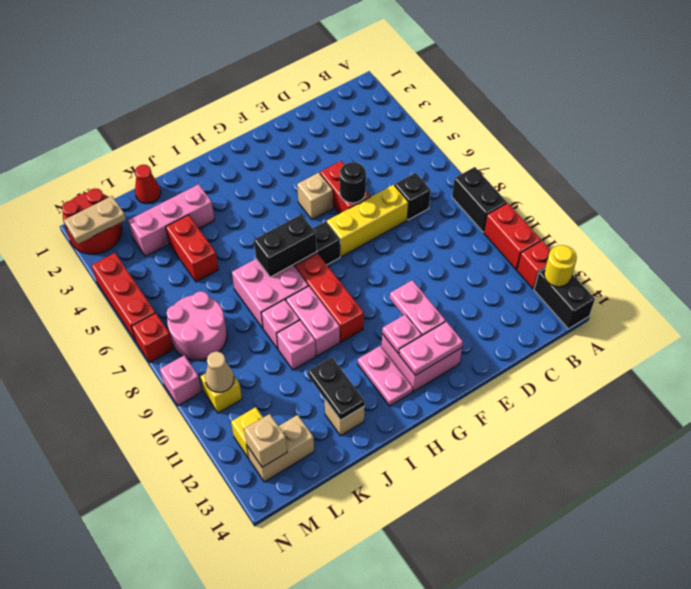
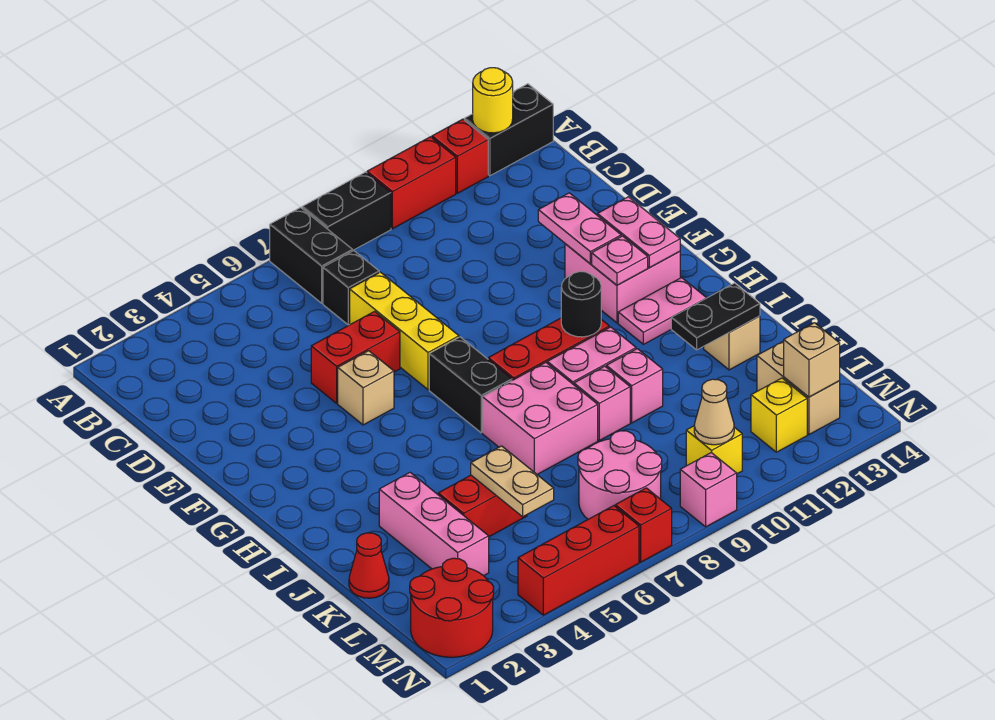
black round brick E6 level 2 -> black round brick H10 level 2
pink plate F11:F12 level 2 -> pink plate E12:F12 level 2
black brick H7:I7 level 2 -> black brick A7:B7 level 1
tan plate M2:N2 level 2 -> tan plate K5:L5 level 2

